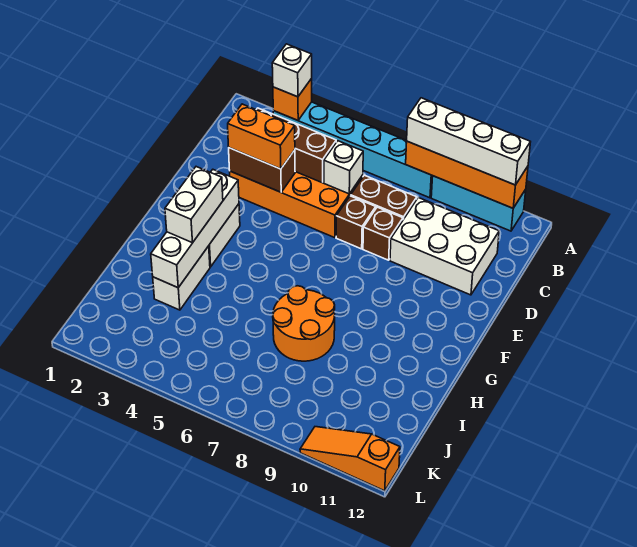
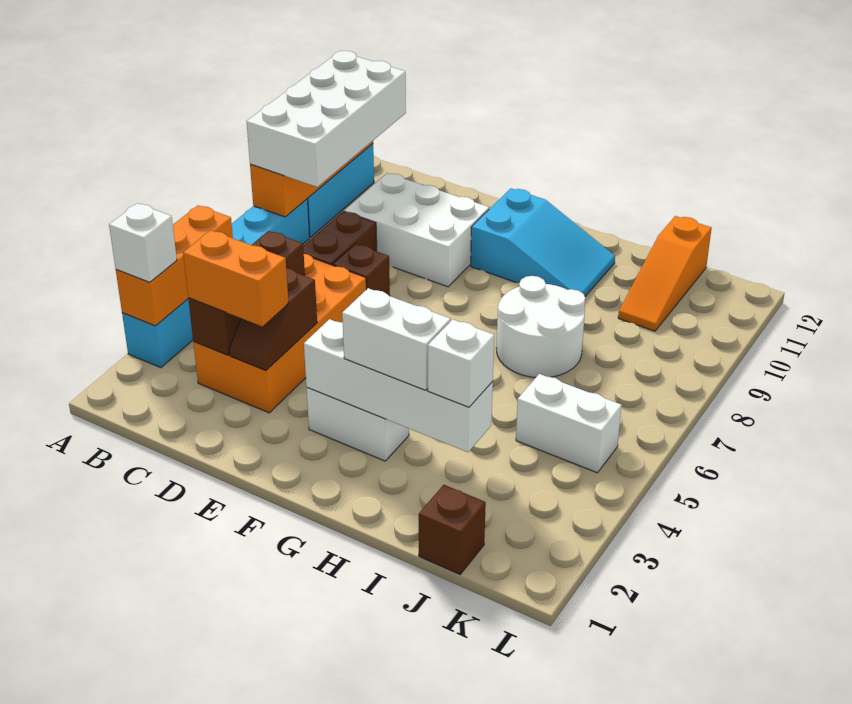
orange brick A3 level 2 -> orange brick A3:A5 level 2
white brick A8:A11 level 3 -> white brick A8:B11 level 3
white brick C6 level 2 -> white brick I3 level 3
white brick C9:D11 level 1 -> white brick C9:E10 level 1
brown brick D3:D4 level 2 -> brown slope D3:D4 level 2 top 4
orange brick D3:D4 level 3 -> orange brick C3:D3 level 3
brown brick D8 level 1 -> brown brick J1 level 1
none -> cyan slope F10:H11 level 1 top F
white brick H3:I3 level 1 -> white brick J5:K5 level 1
orange round brick H7:I8 level 1 -> white round brick H7:I8 level 1
orange slope L10:L12 level 1 top 12 -> orange slope J10:J12 level 1 top 12

